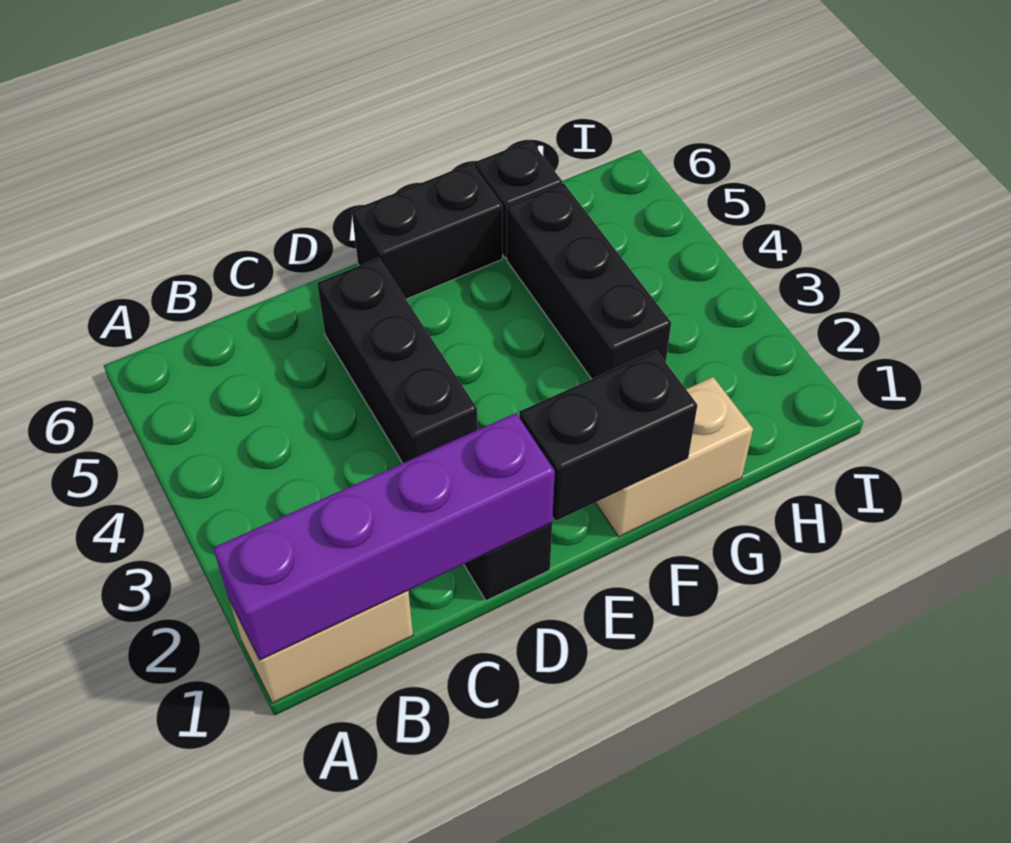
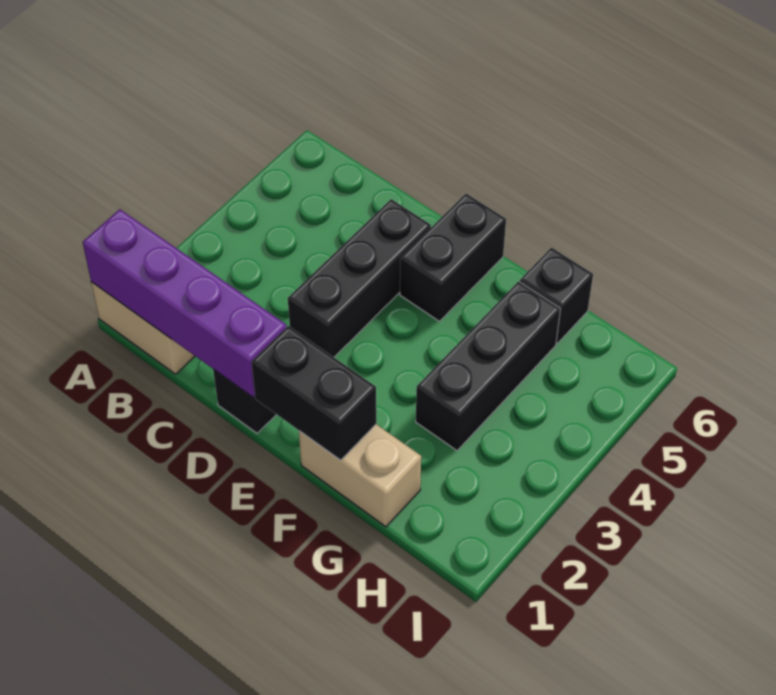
black brick E6:F6 level 1 -> black brick E5:E6 level 1

